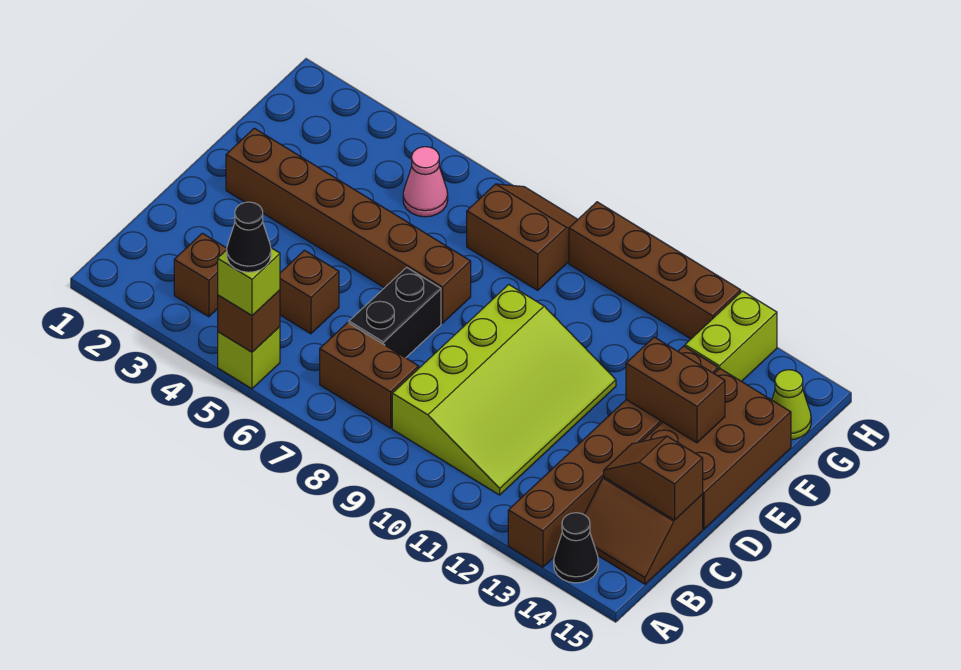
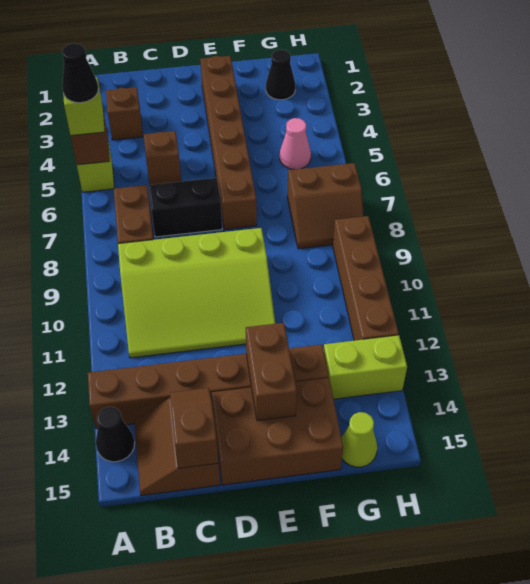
none -> black cone G2 level 1
brown slope G7:H8 level 1 top G -> brown slope G7:H8 level 1 top 7

